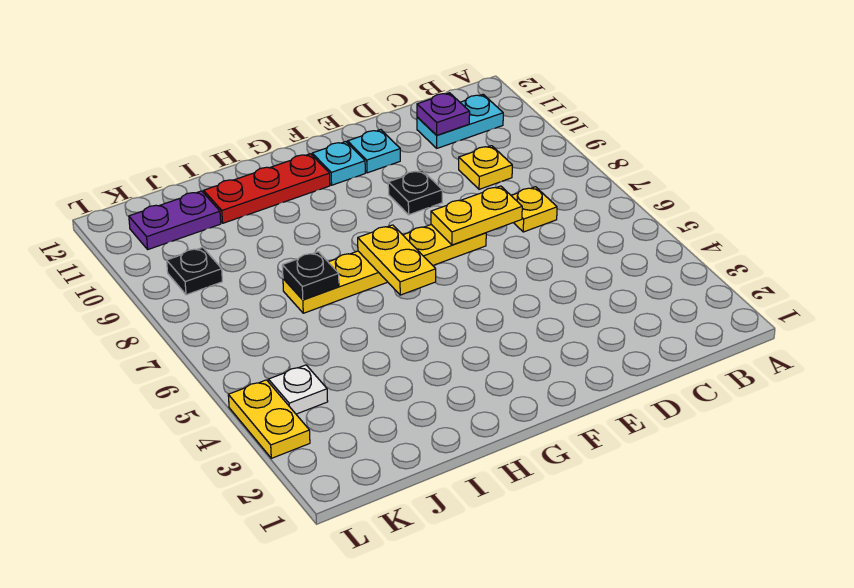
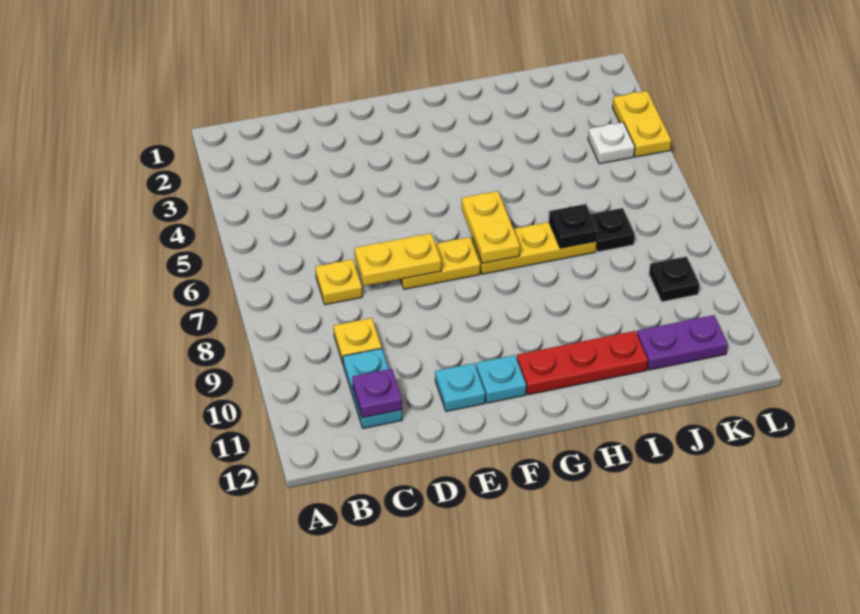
cyan plate B11:C11 level 1 -> cyan plate C10:C11 level 1
black plate E9 level 1 -> black plate J7 level 1

